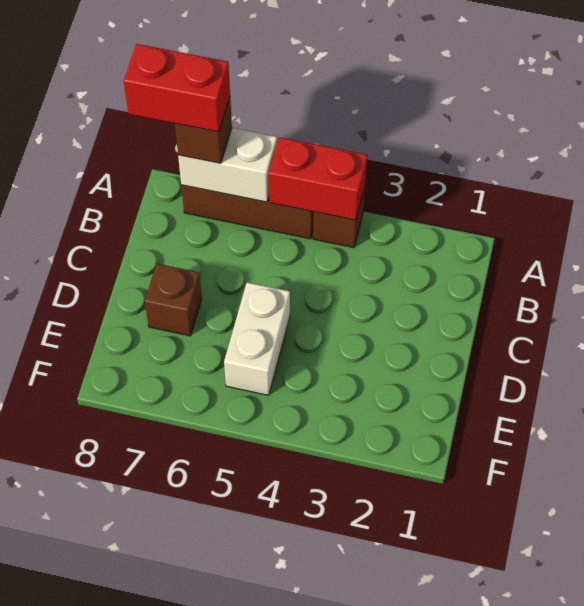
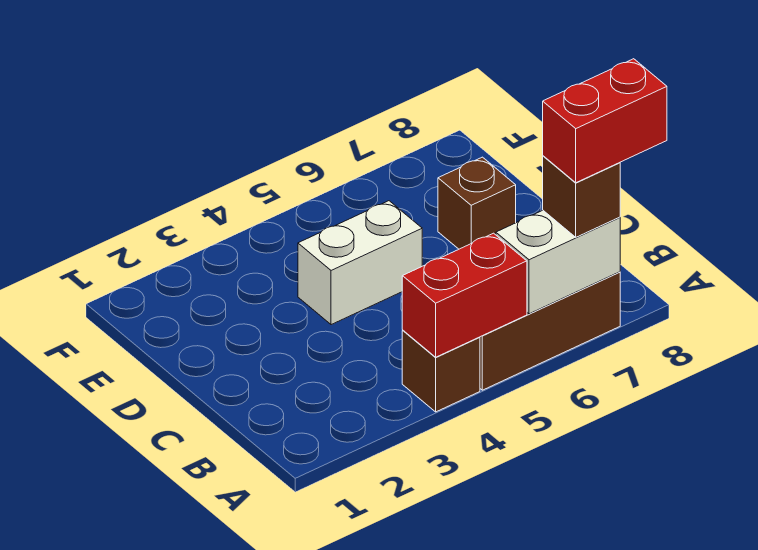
white brick D5:E5 level 1 -> white brick D4:D5 level 1

